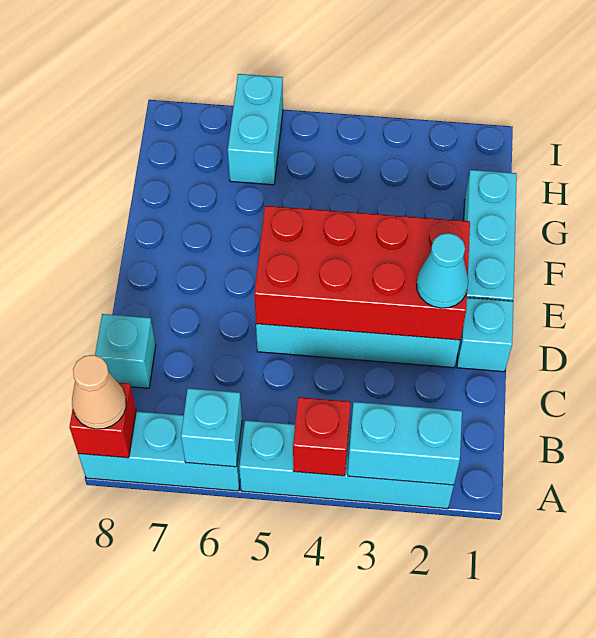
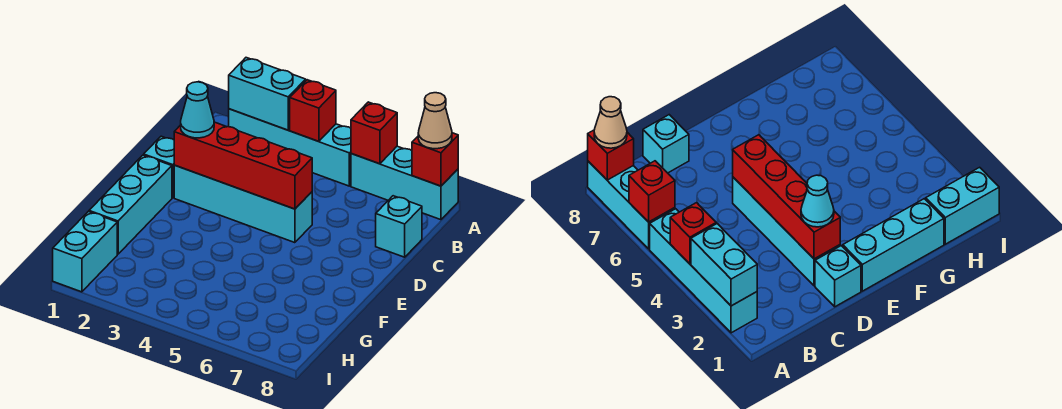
cyan brick A6 level 2 -> red brick A6 level 2
red brick D2:E5 level 2 -> red brick D2:D5 level 2
cyan brick H6:I6 level 1 -> cyan brick H1:I1 level 1

